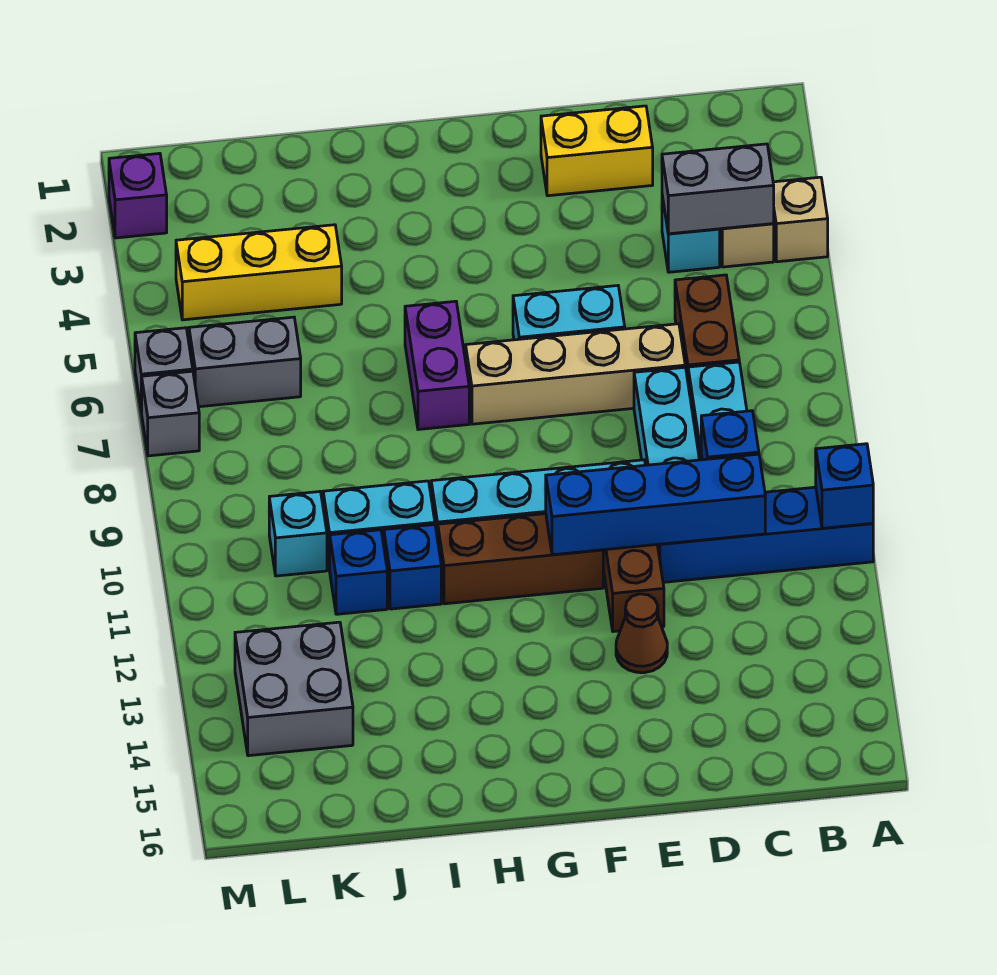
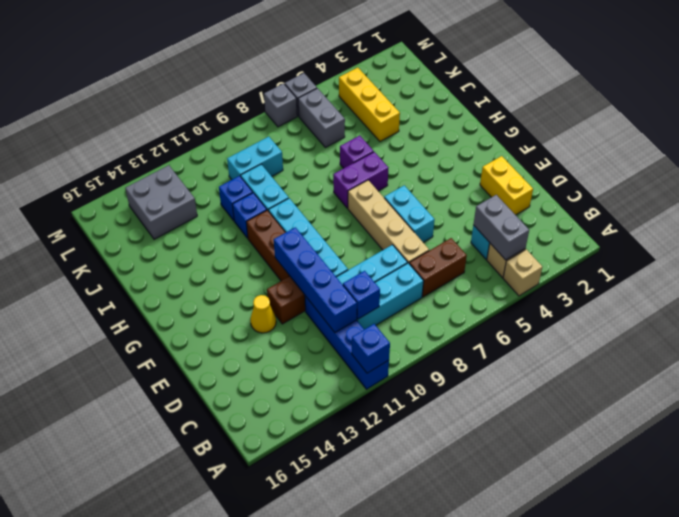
brown cone E13 level 1 -> yellow cone E13 level 1
cyan brick K10 level 1 -> cyan brick K9:K10 level 1
purple brick M2 level 1 -> purple brick I6 level 1

